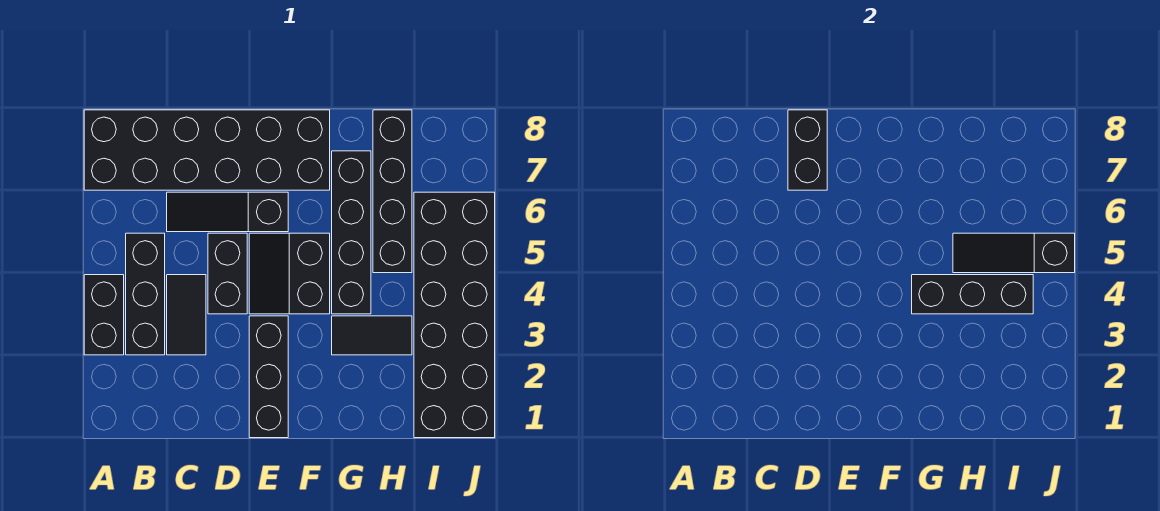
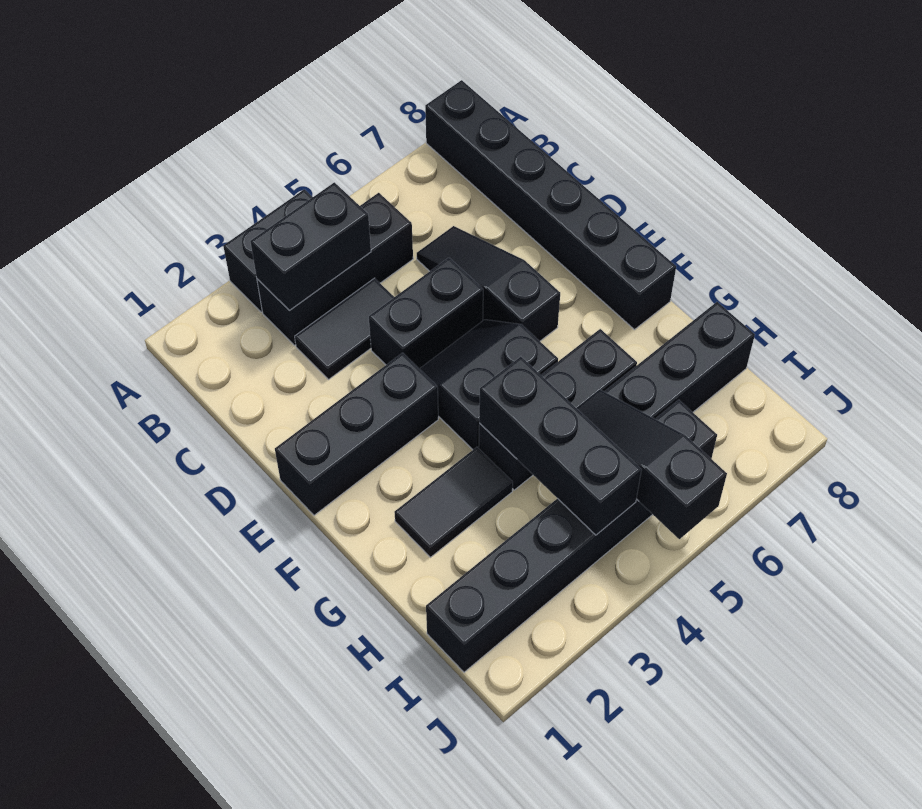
black brick A7:F8 level 1 -> black brick A8:F8 level 1
black brick D7:D8 level 2 -> black brick B3:B4 level 2
black tile G3:H3 level 1 -> black tile G2:G3 level 1
black brick G4:G7 level 1 -> black brick G4:G6 level 1
black brick I1:J6 level 1 -> black brick I1:I6 level 1

